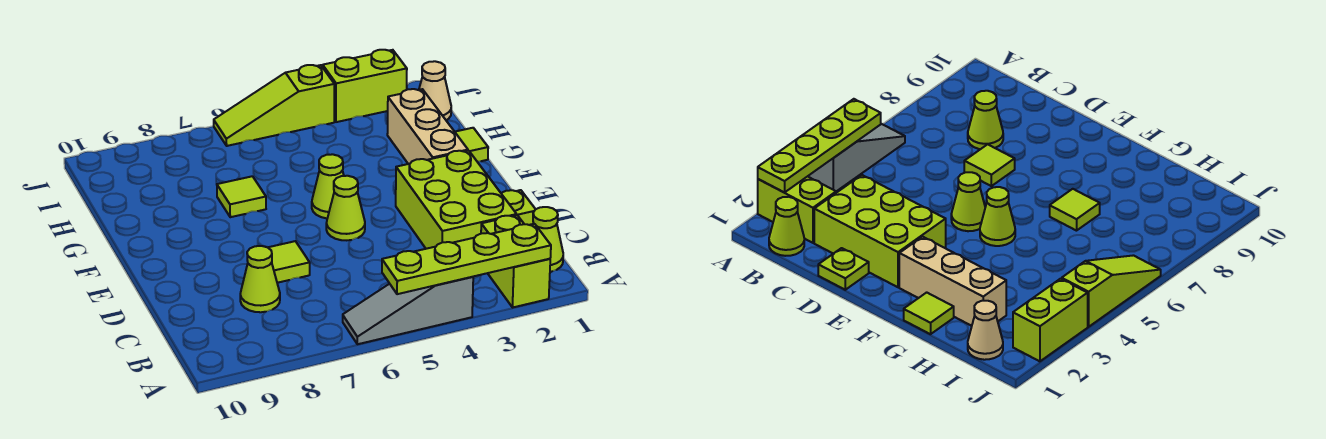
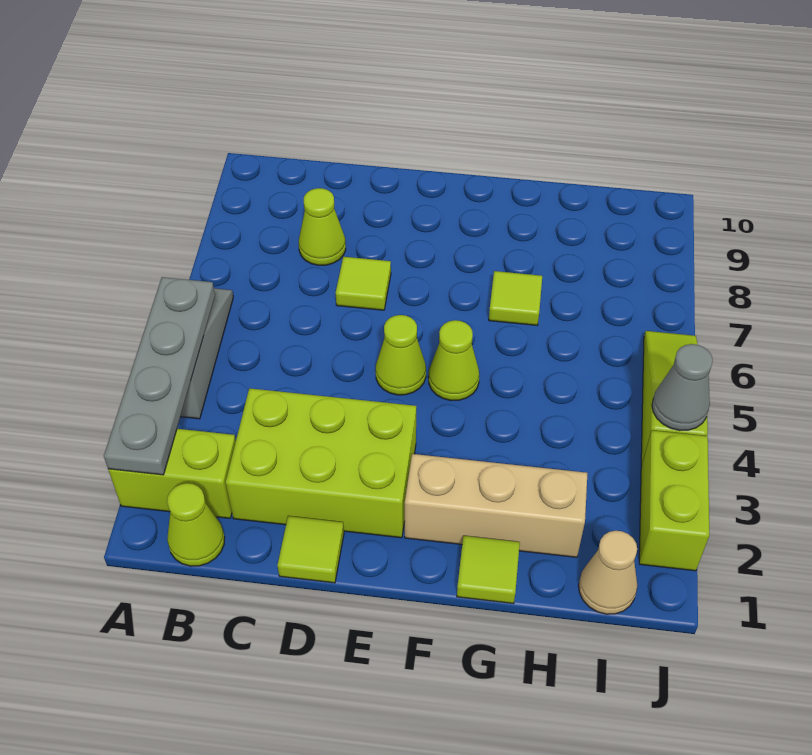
lime plate A2:A5 level 2 -> grey plate A2:A5 level 2
lime plate D1 level 1 -> lime tile D1 level 1
none -> grey cone J4 level 2

